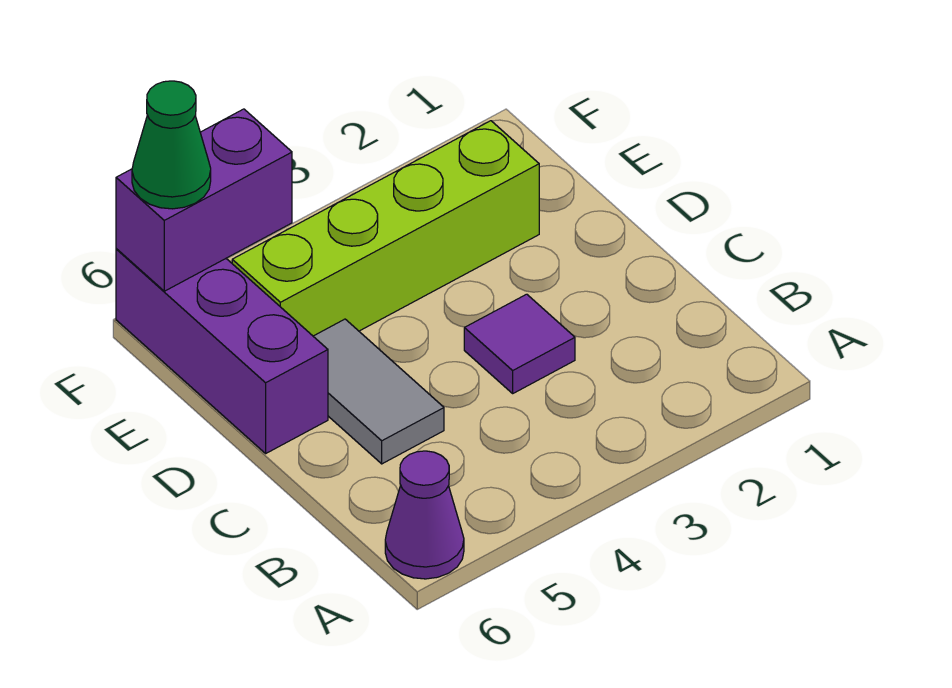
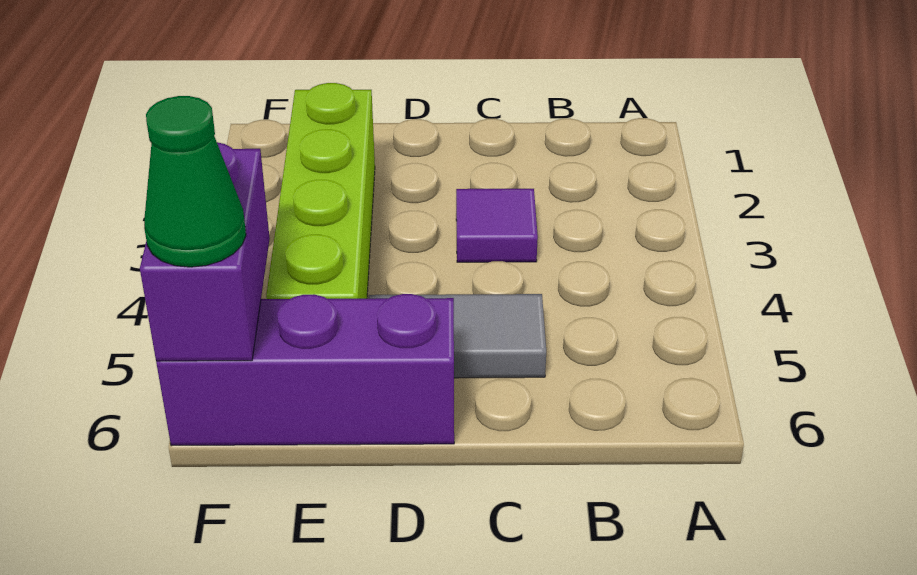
purple cone A6 level 1 -> none

